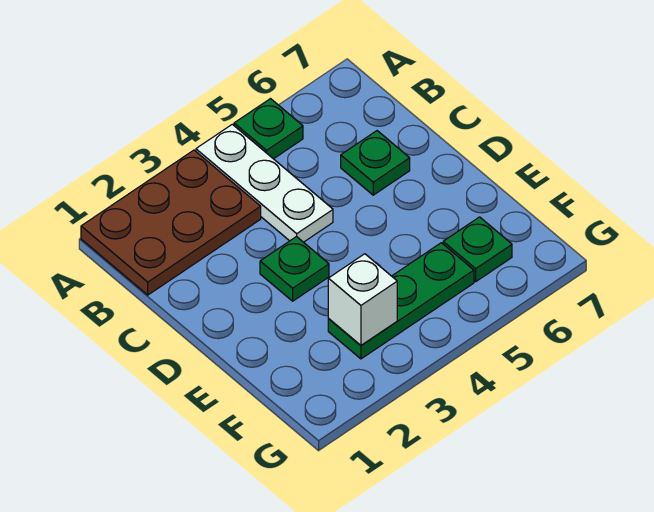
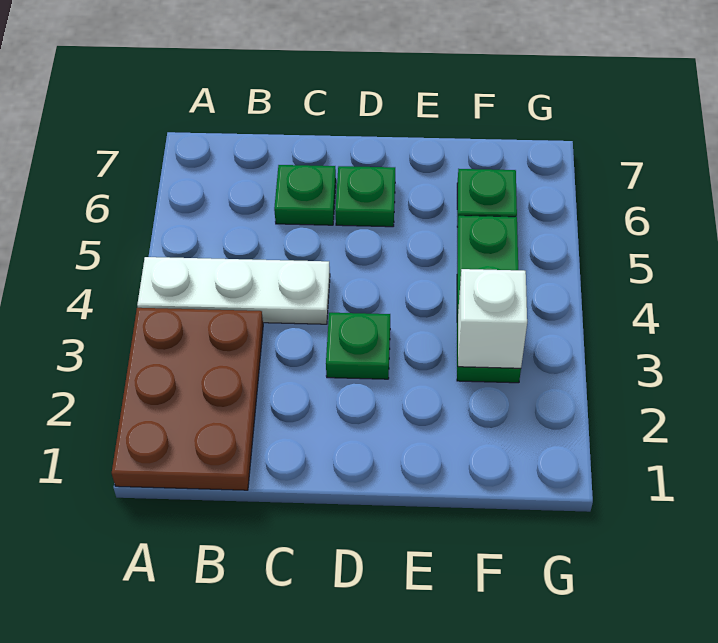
green plate A5 level 1 -> green plate D6 level 1

